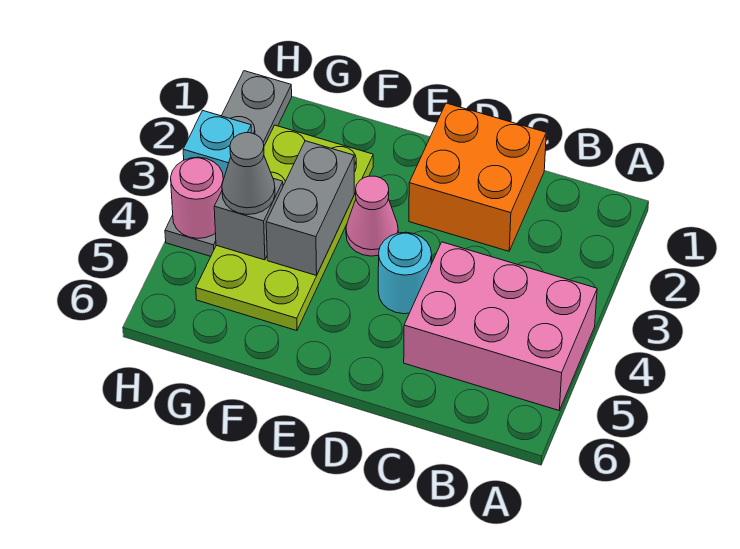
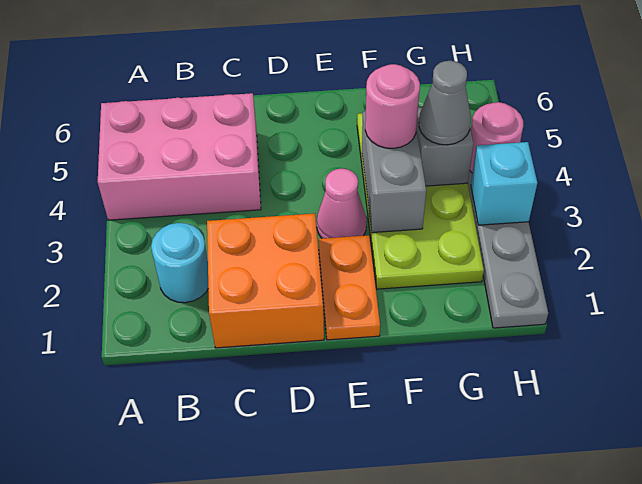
cyan round brick D4 level 1 -> cyan round brick B2 level 1
none -> orange plate E1:E2 level 1
none -> pink round brick F4 level 3

